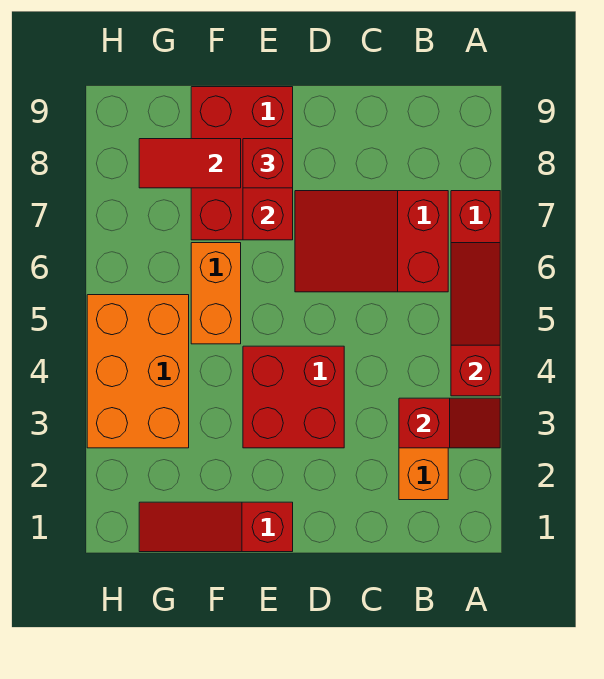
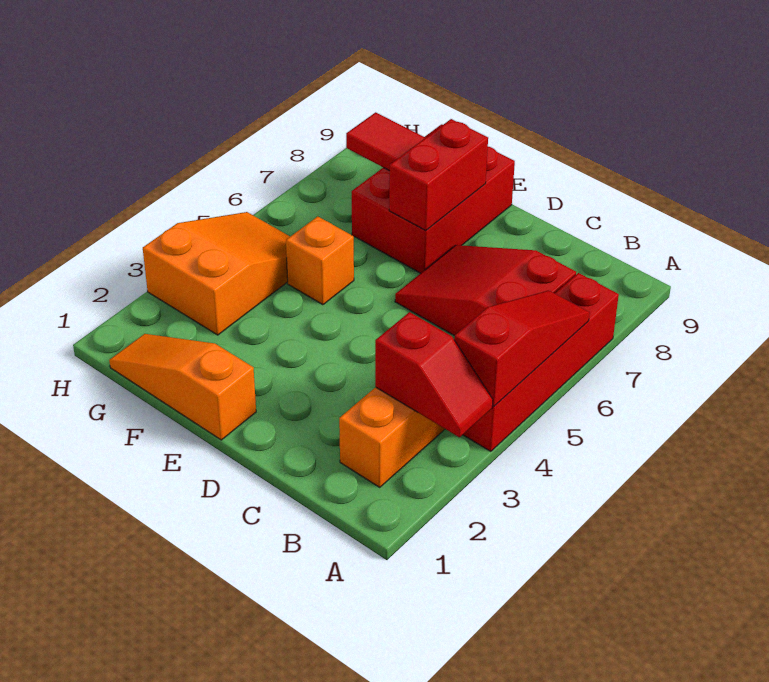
red brick D3:E4 level 1 -> none
red slope E1:G1 level 1 top E -> orange slope E1:G1 level 1 top E
red brick E8 level 3 -> none
orange brick F5:F6 level 1 -> orange brick F5 level 1
orange brick G3:H5 level 1 -> orange slope G3:H5 level 1 top 3

